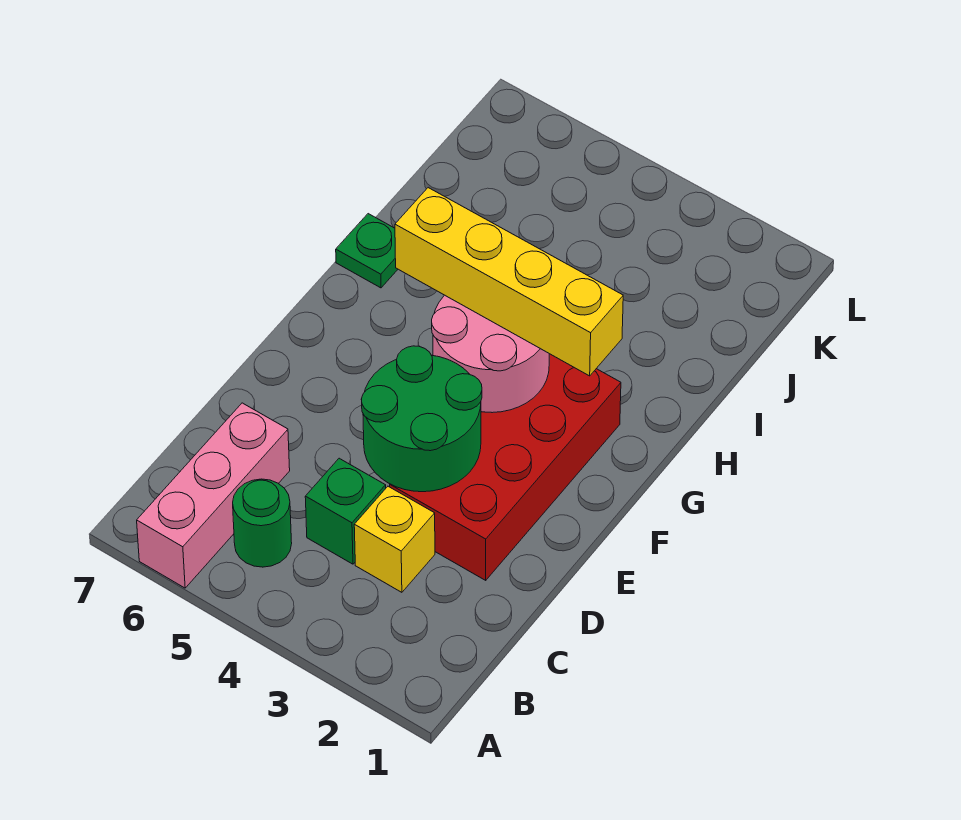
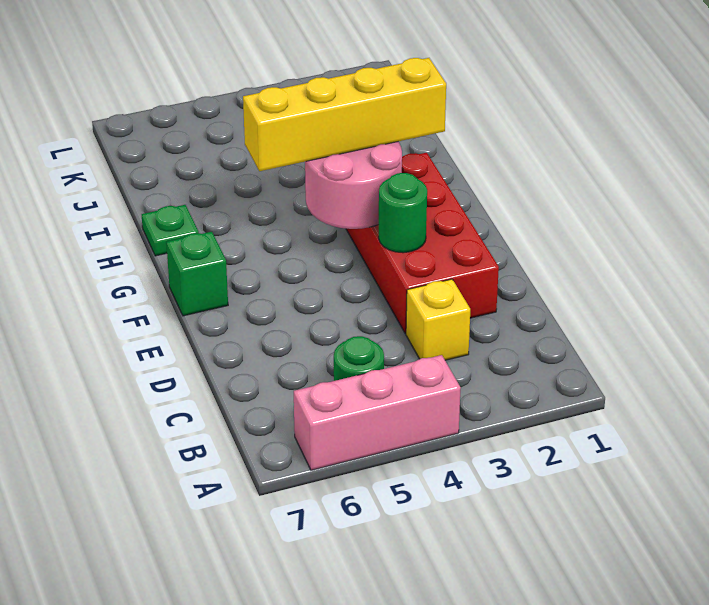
pink brick A6:C6 level 1 -> pink brick A4:A6 level 1
green brick C4 level 1 -> green brick F7 level 1
green round brick D3:E4 level 2 -> green round brick E3 level 2

